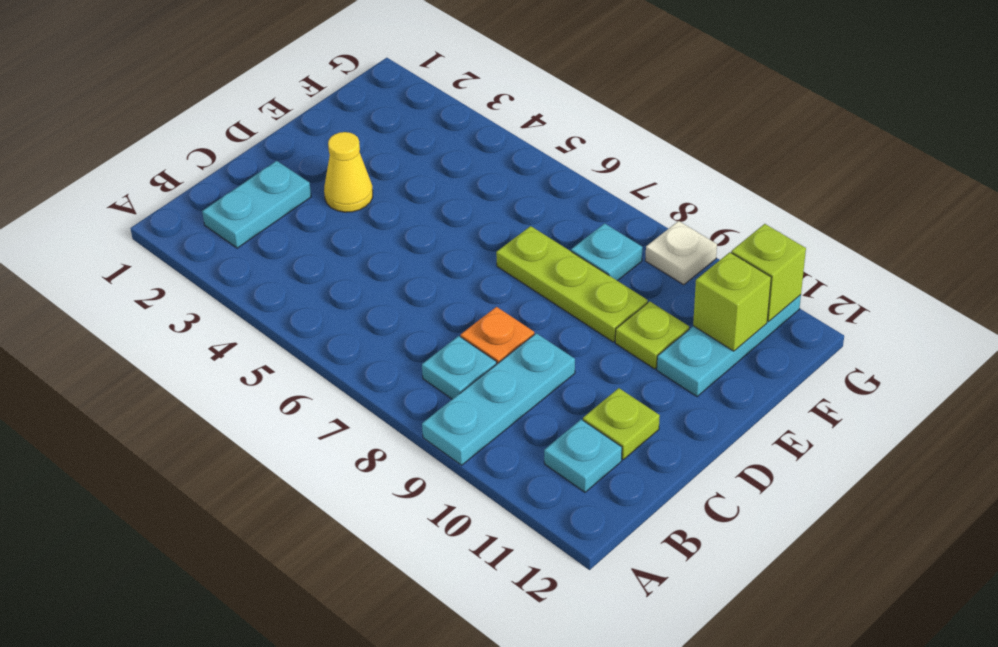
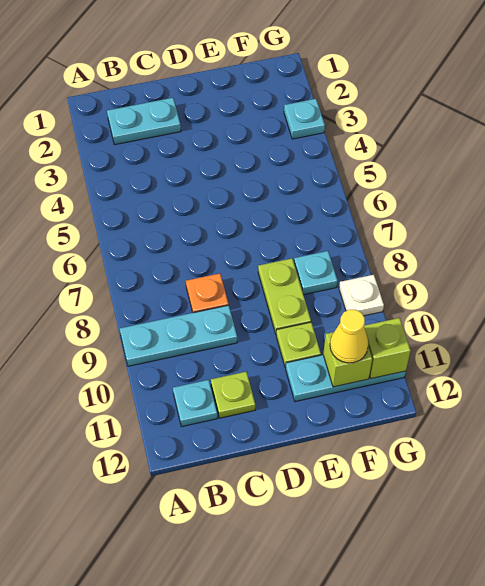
cyan plate B8 level 1 -> cyan plate G3 level 1
yellow cone D3 level 1 -> yellow cone F11 level 3
lime plate E7:E9 level 1 -> lime plate E8:E9 level 1

